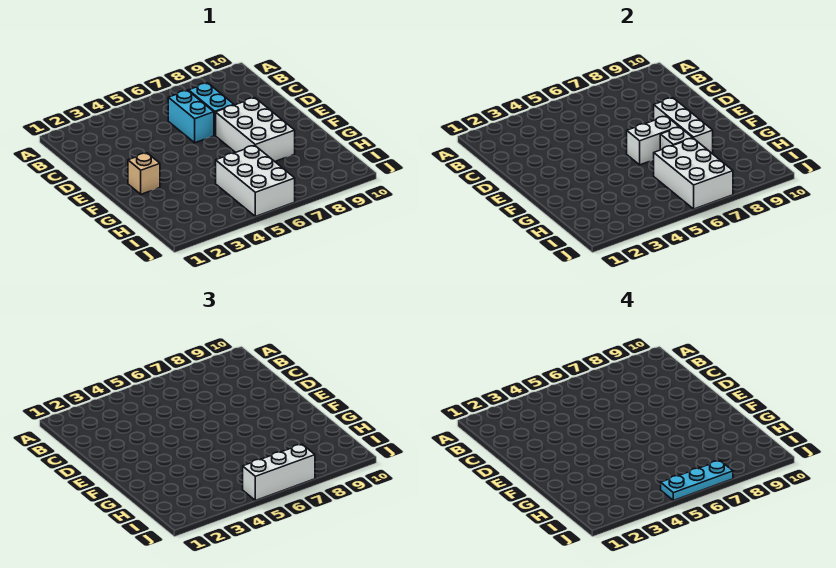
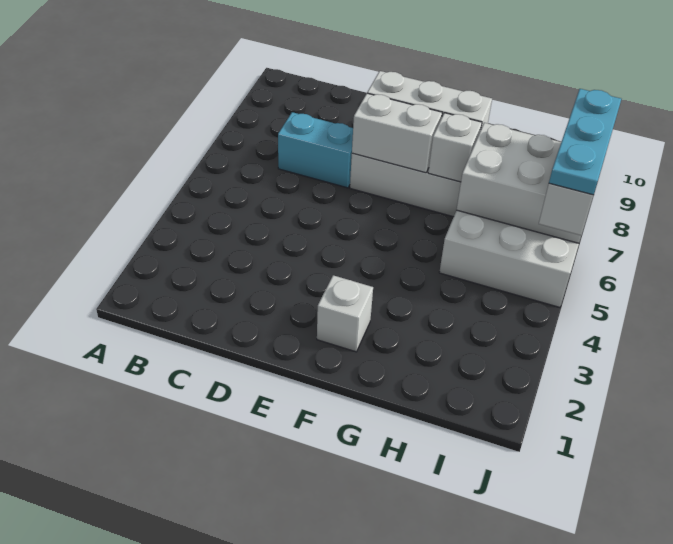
cyan brick C6:D6 level 1 -> none
tan brick F2 level 1 -> white brick F2 level 1
white brick F6:F7 level 2 -> white brick E7:F7 level 2

